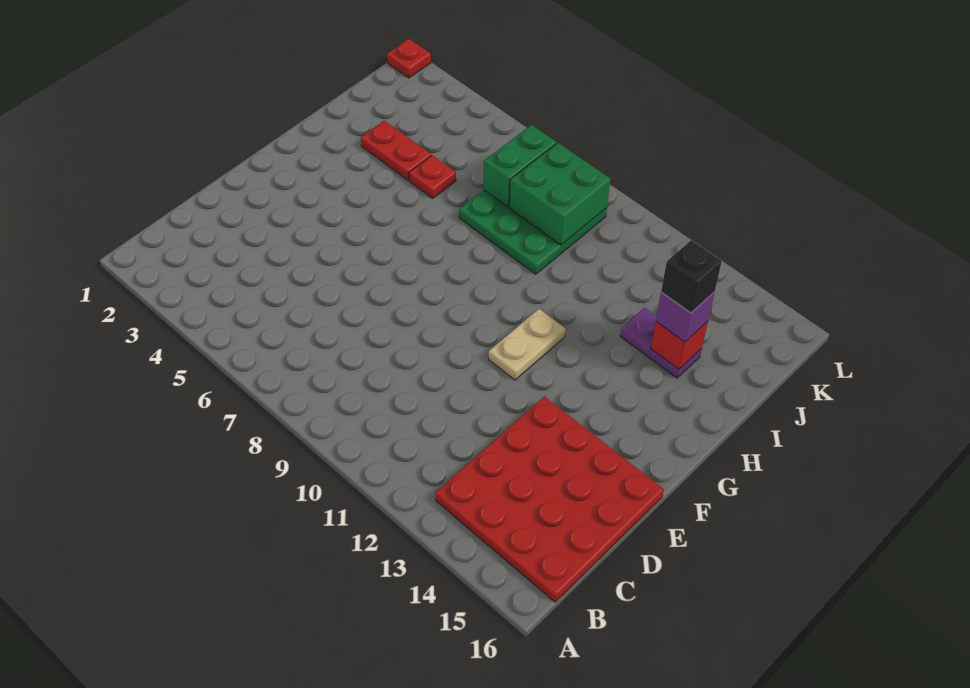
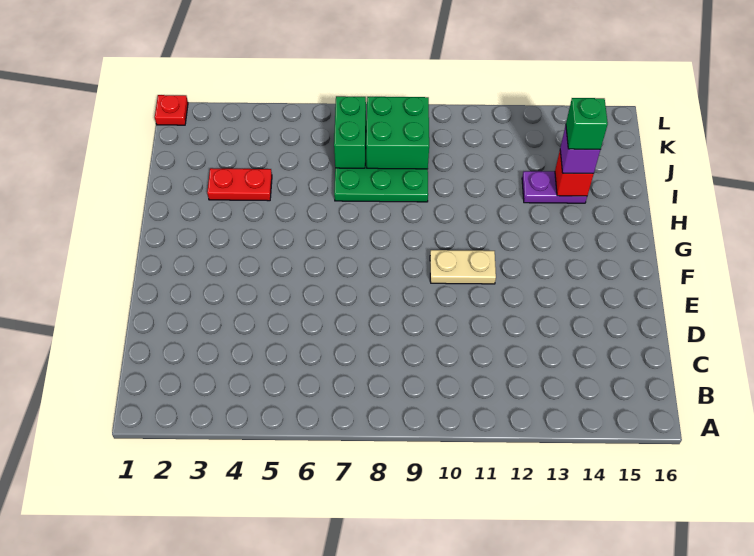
red plate B13:E16 level 1 -> none
tan plate F11:G11 level 1 -> tan plate F10:F11 level 1
red plate I5 level 1 -> none
black brick I14 level 4 -> green brick I14 level 4

